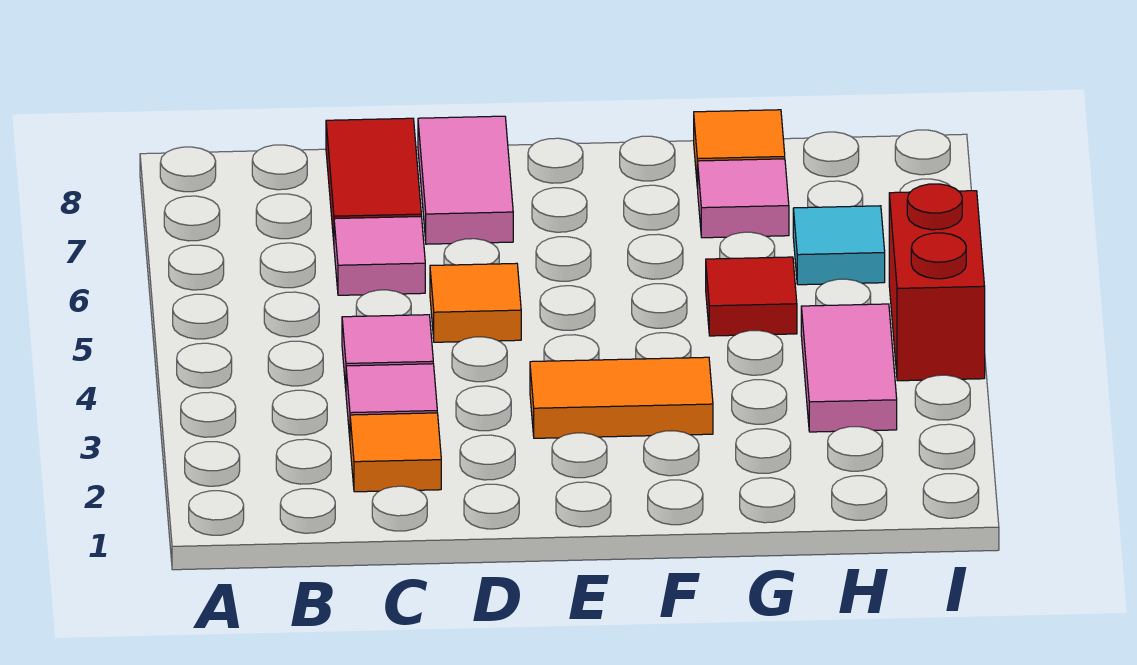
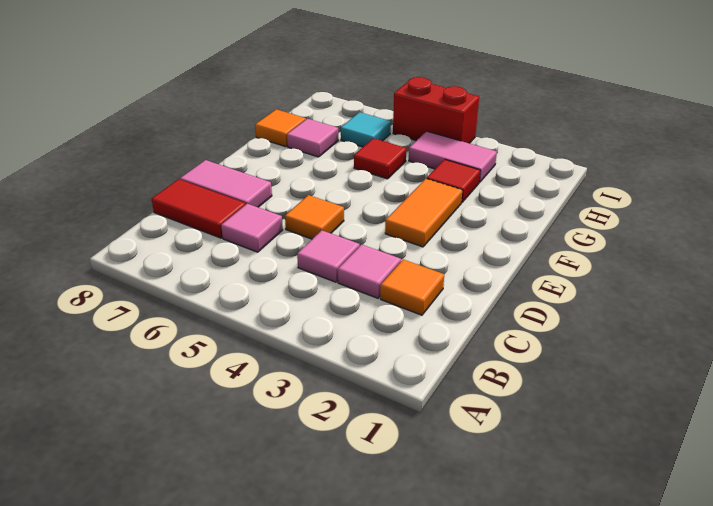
none -> red tile G3 level 1

